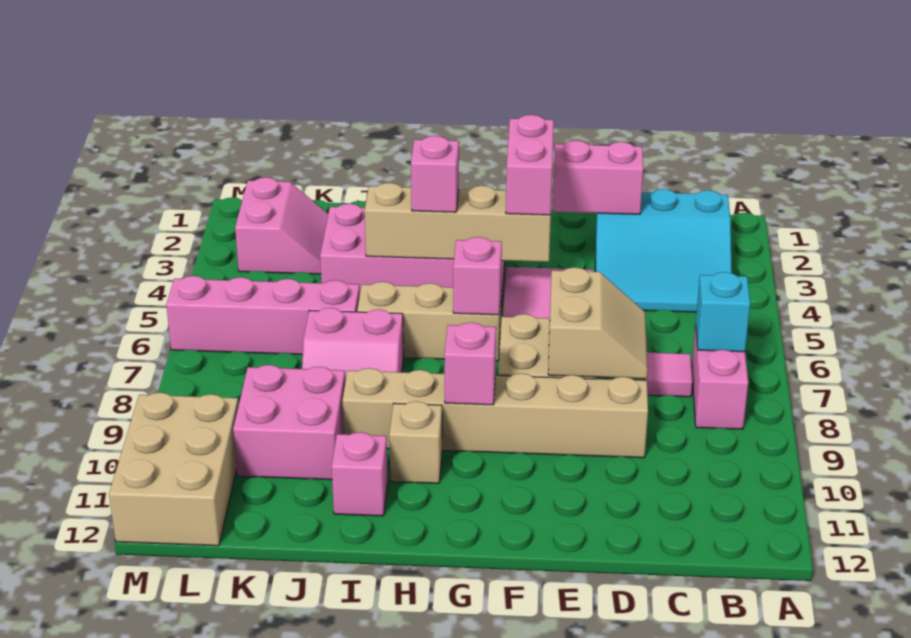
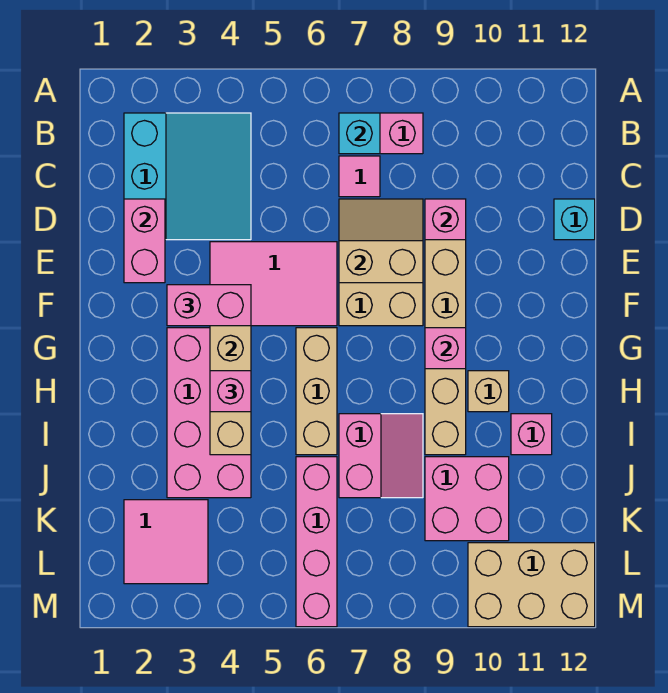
none -> cyan brick D12 level 1
pink brick G6 level 2 -> pink brick D9 level 2
pink slope K2:L3 level 1 top L -> pink tile K2:L3 level 1

